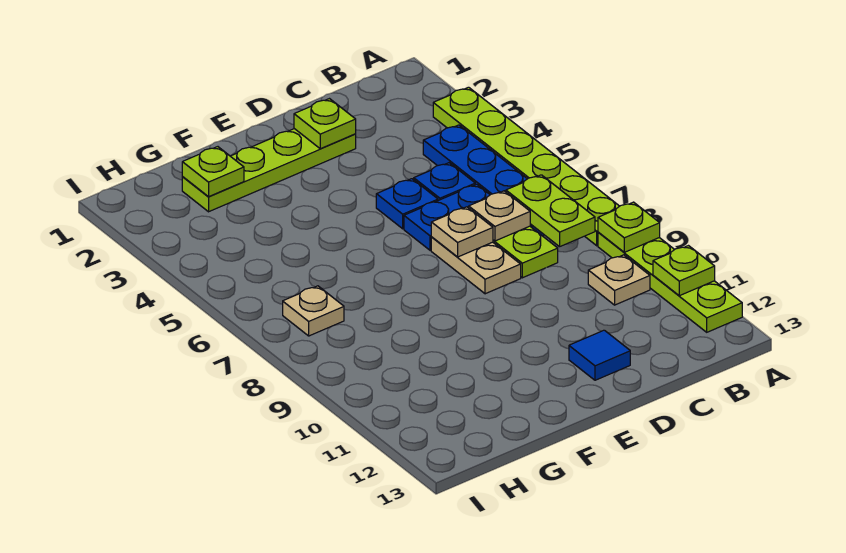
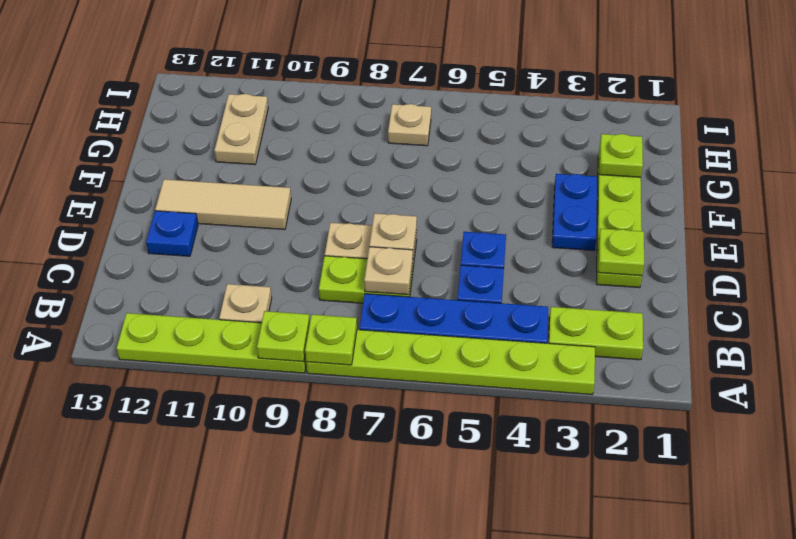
lime plate A11 level 2 -> lime plate A8 level 2
lime plate B7:B8 level 2 -> lime plate B2:B3 level 1
blue plate C6:D6 level 1 -> blue plate E3:F3 level 1
blue tile D12 level 1 -> blue plate D12 level 1
none -> tan tile E10:E12 level 1
none -> tan plate G11:H11 level 1

